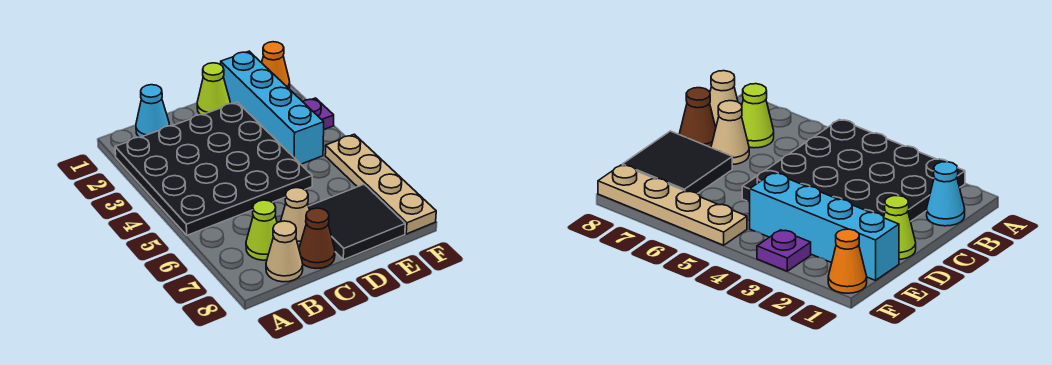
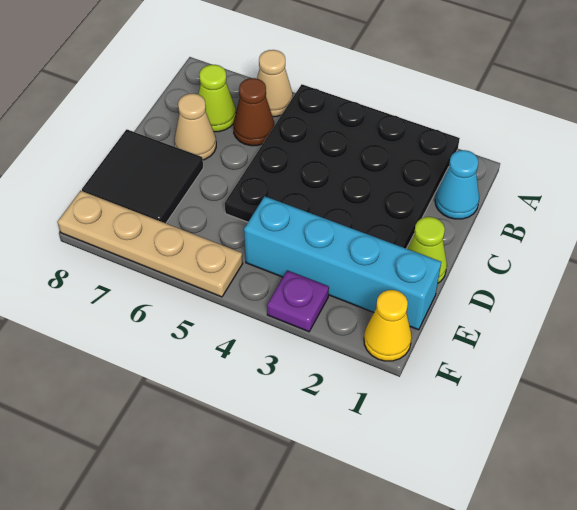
tan cone B8 level 1 -> tan cone A6 level 1
brown cone C8 level 1 -> brown cone B6 level 1
orange cone F1 level 1 -> yellow cone F1 level 1

